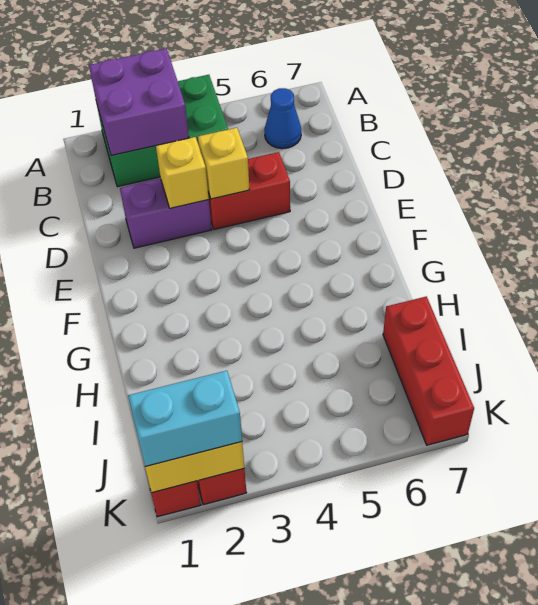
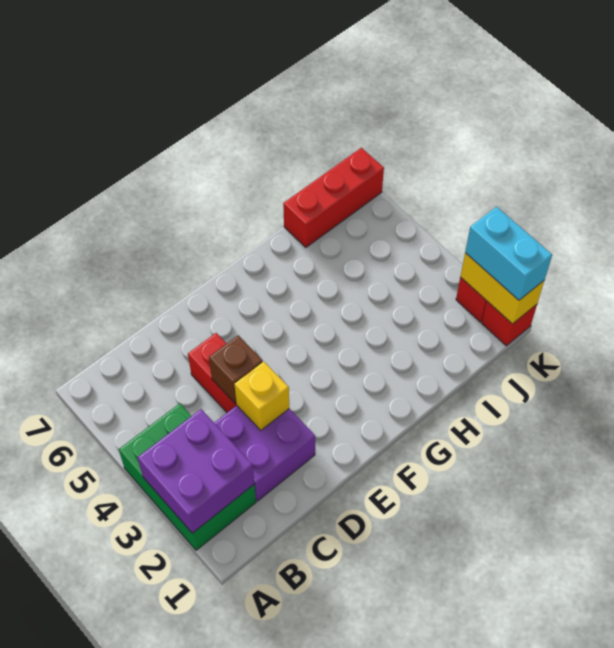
blue cone B6 level 1 -> none
purple brick D2:D3 level 1 -> purple brick C2:D3 level 1
yellow brick D4 level 2 -> brown brick D4 level 2

